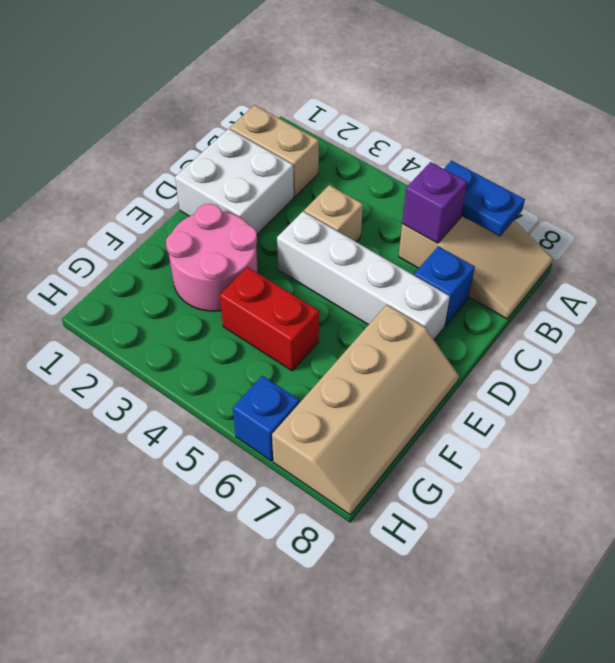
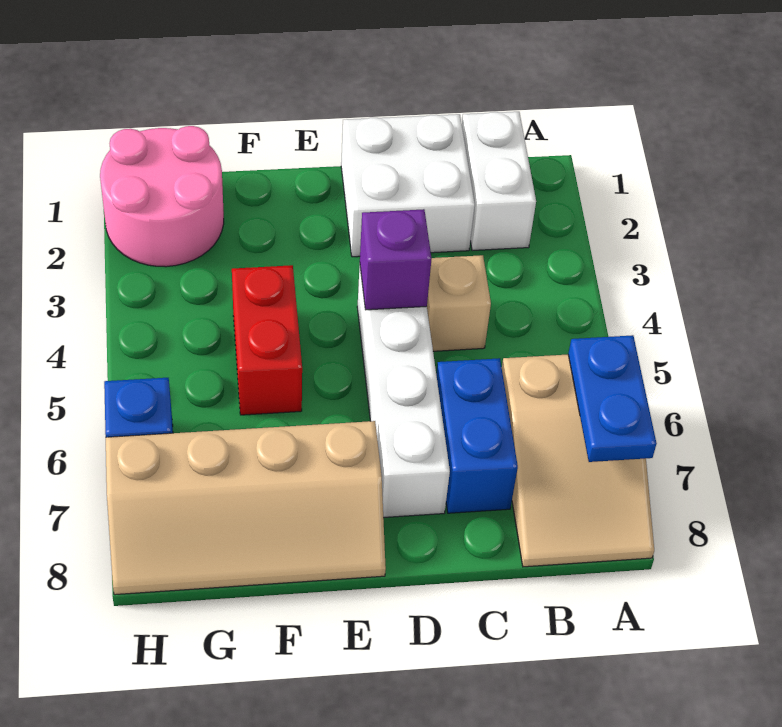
tan brick B1:B2 level 1 -> white brick B1:B2 level 1
purple brick B6 level 2 -> purple brick D4 level 2
blue brick C7 level 1 -> blue brick C6:C7 level 1
pink round brick E2:F3 level 1 -> pink round brick G1:H2 level 1

